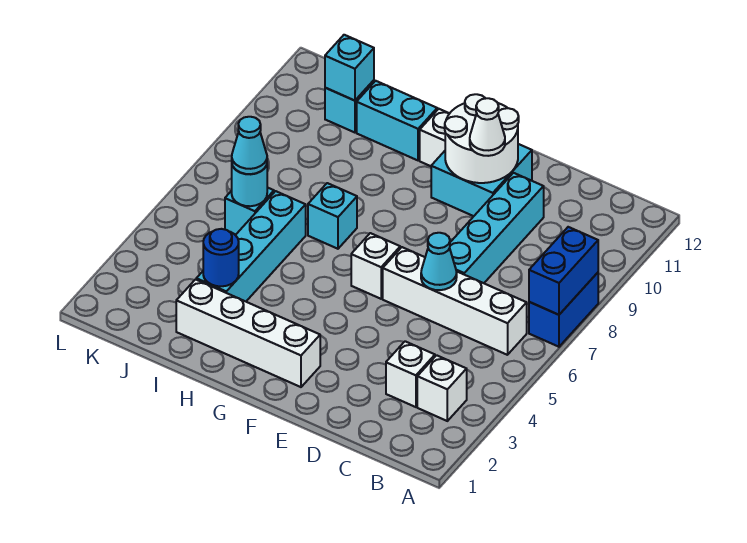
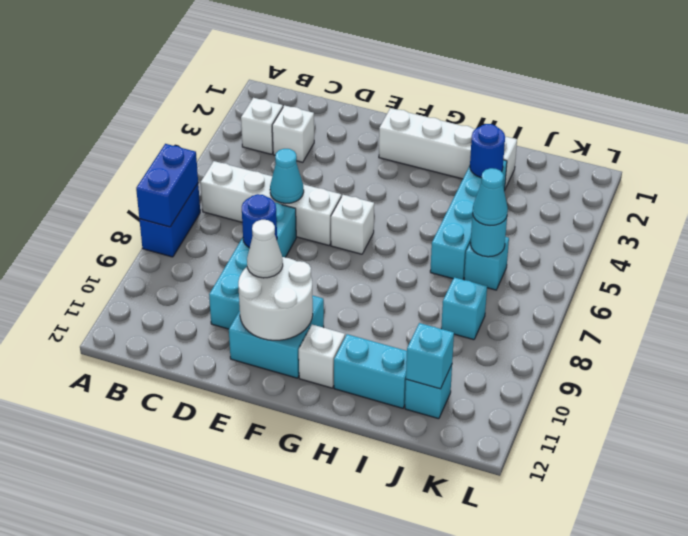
none -> blue round brick D8 level 2
cyan brick H7 level 1 -> cyan brick J8 level 1

